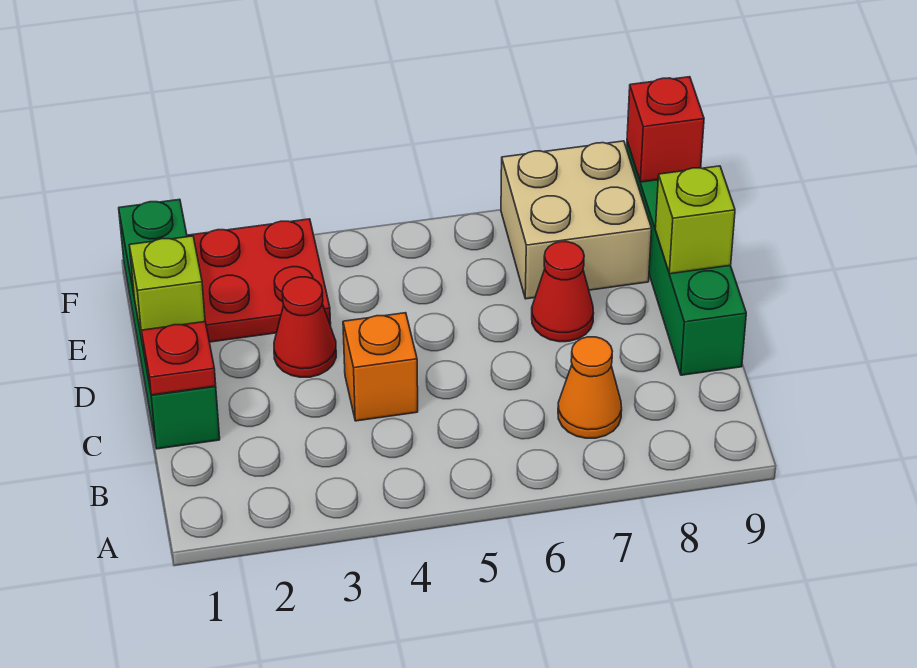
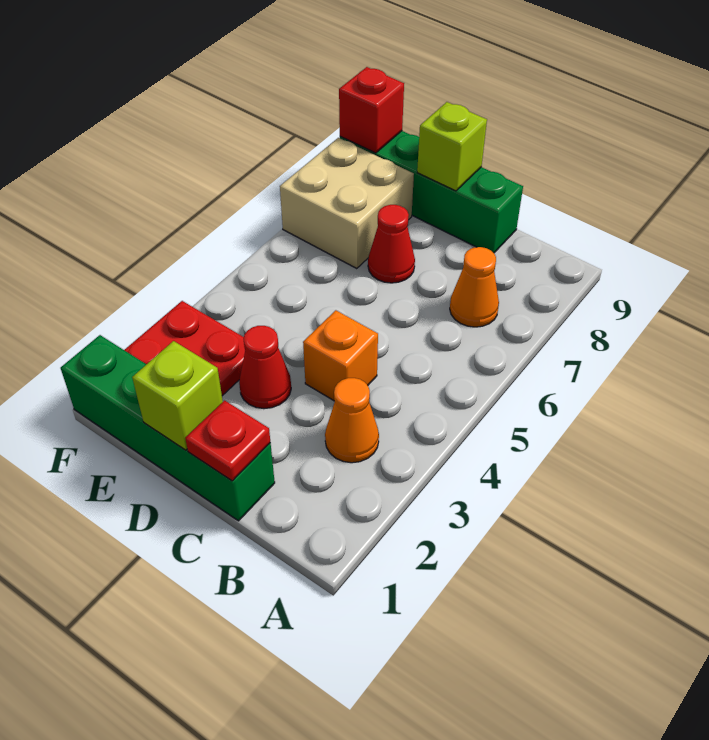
none -> orange cone B3 level 1

